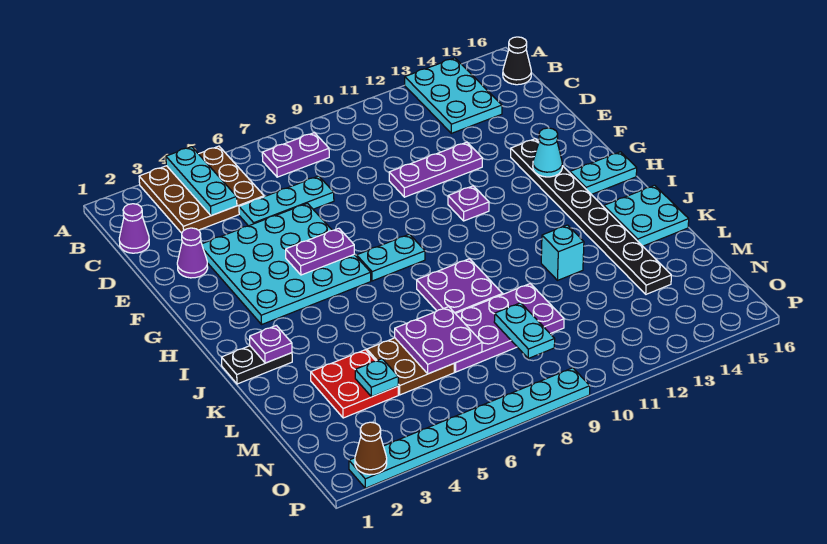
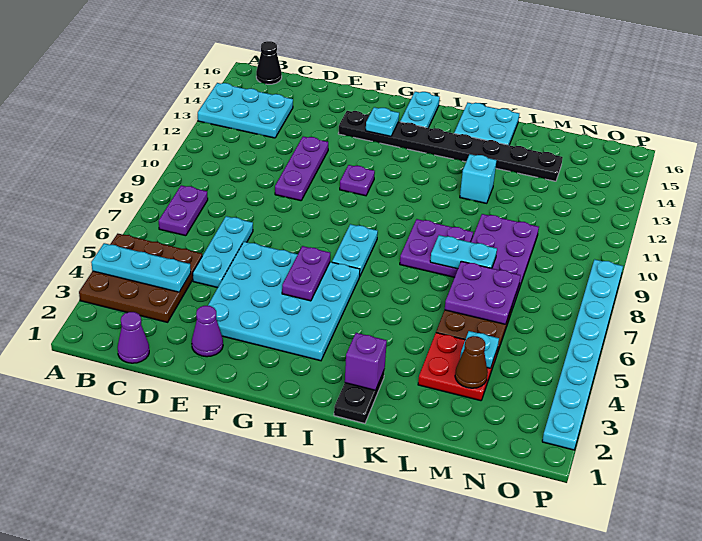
cyan cone G14 level 2 -> cyan plate G14 level 2
purple plate J2 level 2 -> purple brick J2 level 2
cyan plate M9:N9 level 2 -> cyan plate K8:L8 level 2
brown cone P2 level 2 -> brown cone M3 level 2

